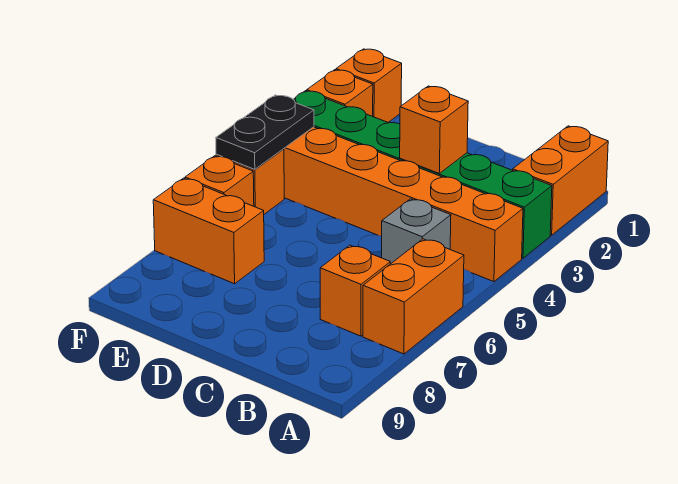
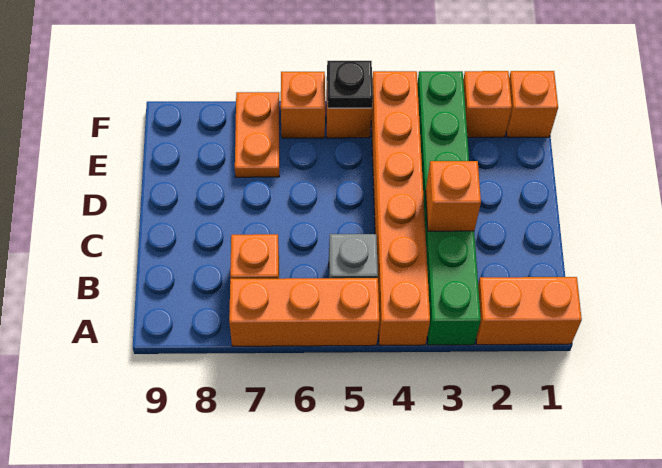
orange brick A6:A7 level 1 -> orange brick A5:A7 level 1
orange brick E7:F7 level 1 -> orange plate E7:F7 level 1
black plate F4:F5 level 2 -> black plate F5 level 2

